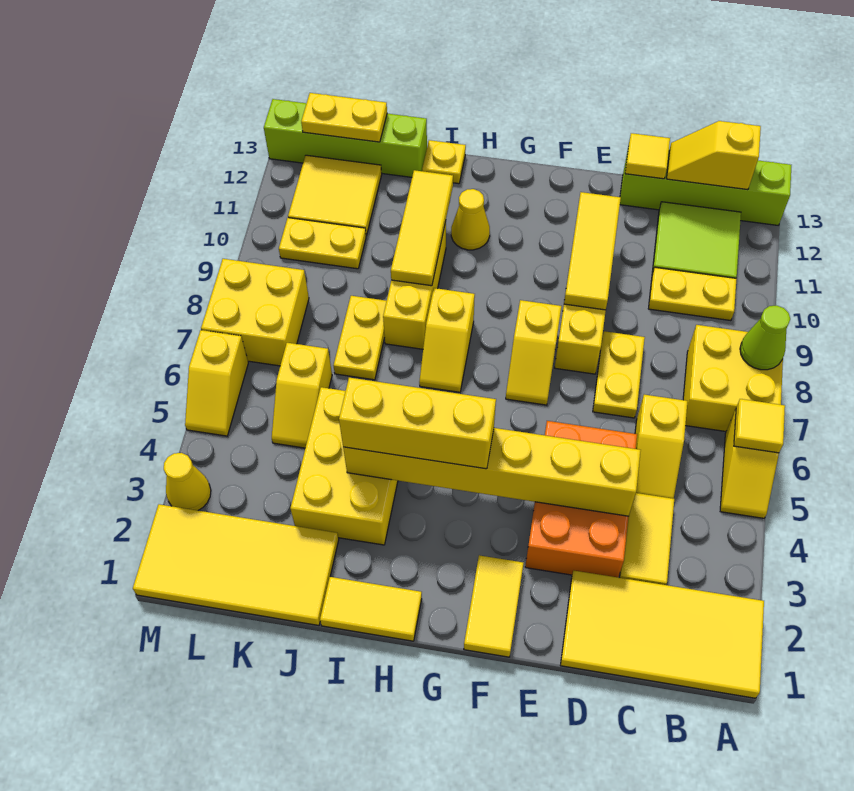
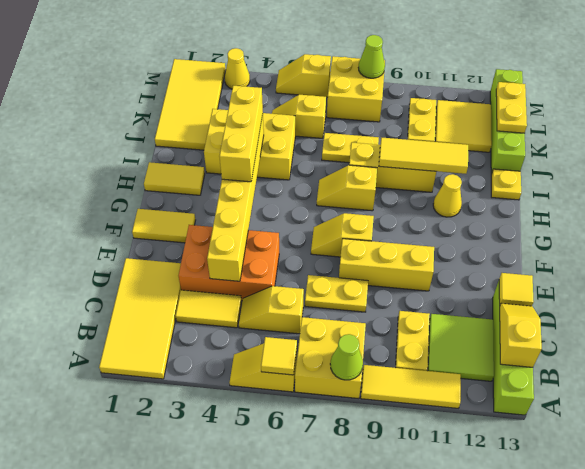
yellow tile E9:E11 level 2 -> yellow tile A9:A11 level 1
yellow tile H1:I1 level 1 -> yellow tile H1:H2 level 1
none -> lime cone M8 level 2

